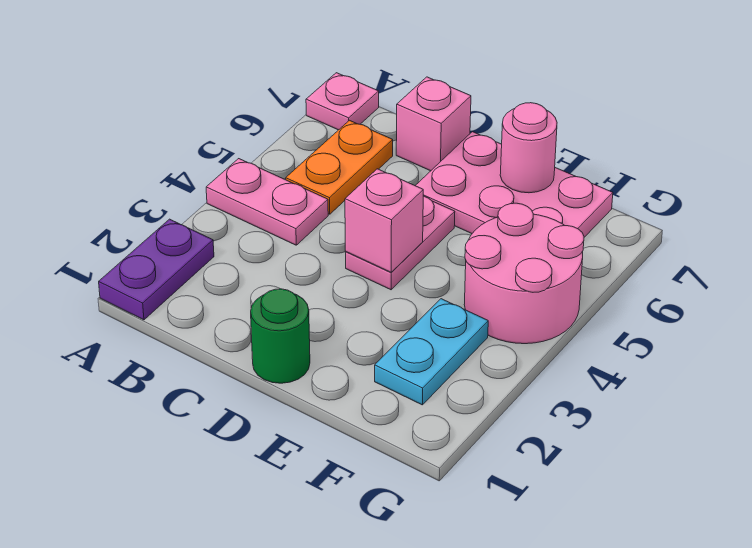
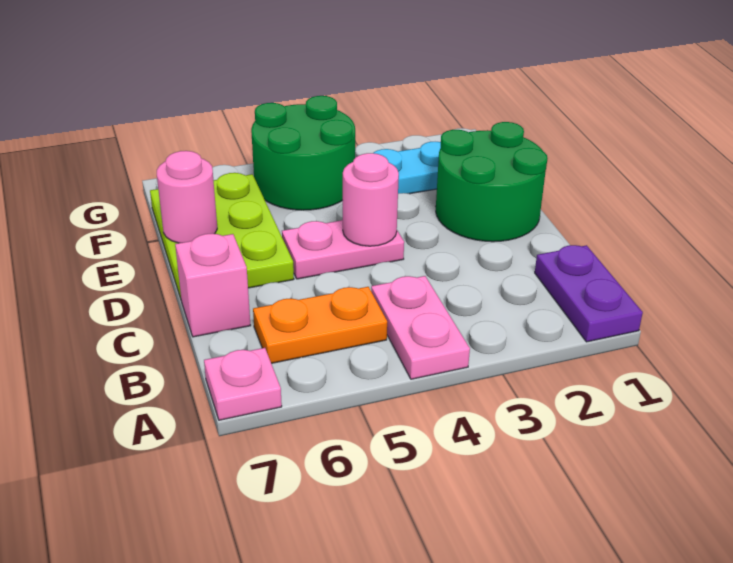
purple plate A1:A2 level 1 -> purple plate A1:B1 level 1
green round brick D1 level 1 -> green round brick D1:E2 level 1
pink brick D4 level 2 -> pink round brick D4 level 2
pink plate D6:F7 level 1 -> lime plate D6:F7 level 1
pink round brick F4:G5 level 1 -> green round brick F4:G5 level 1

